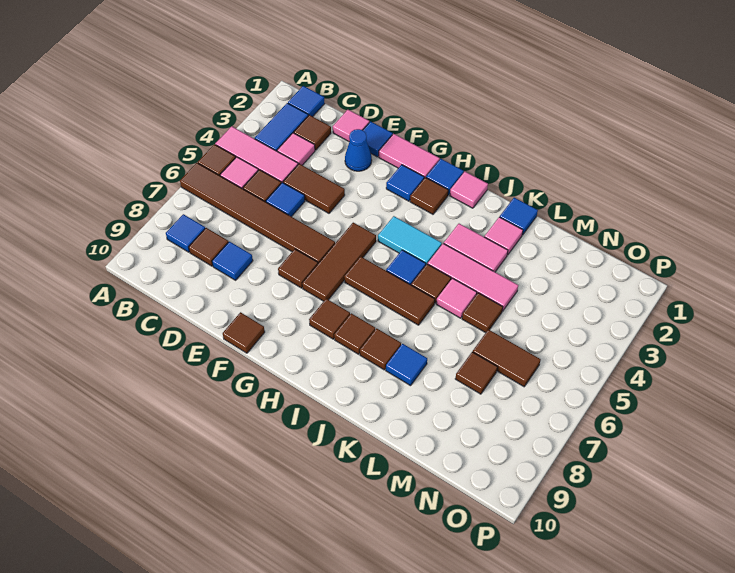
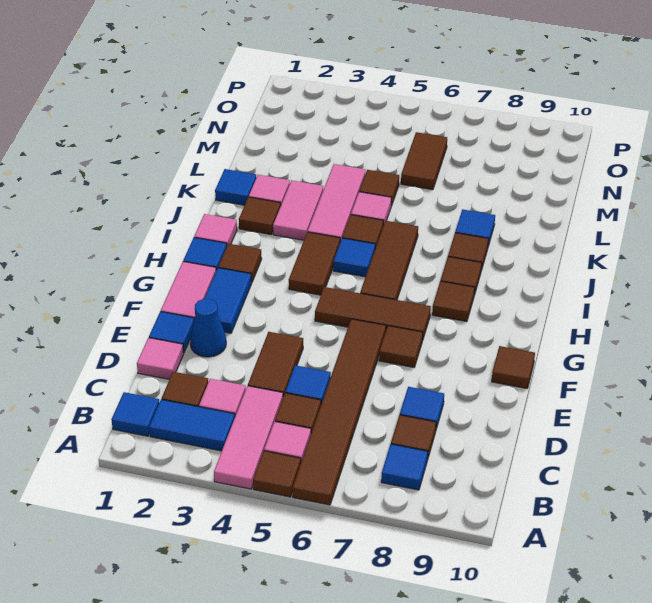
blue tile G2 level 1 -> blue tile F2:G2 level 1
cyan tile H4:I4 level 1 -> brown tile H4:I4 level 1
brown tile M7 level 1 -> brown tile J2 level 1

